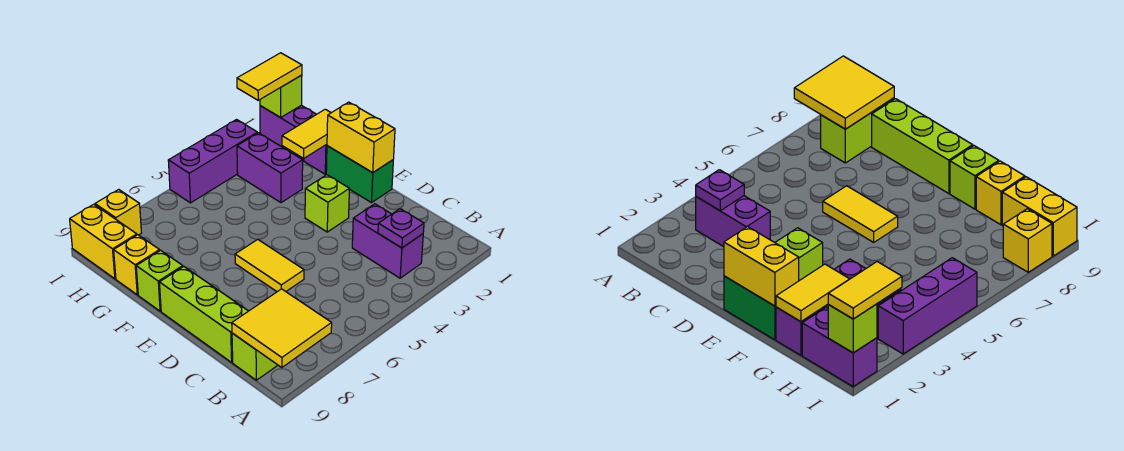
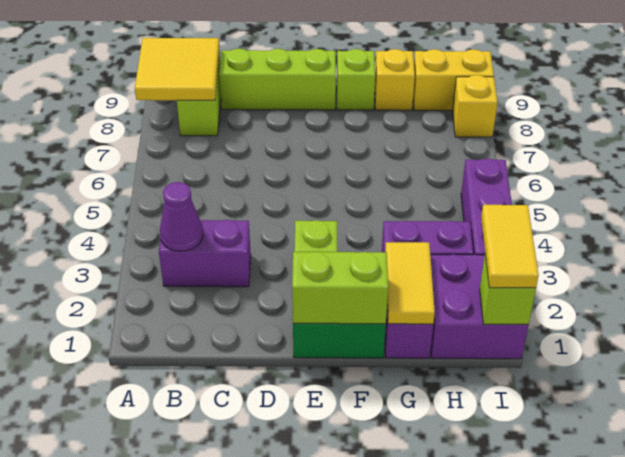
purple plate B3 level 2 -> purple cone B3 level 2
yellow tile D6:E6 level 1 -> none
yellow brick E1:F1 level 2 -> lime brick E1:F1 level 2
purple brick H1:I1 level 1 -> purple brick H1:I2 level 1

